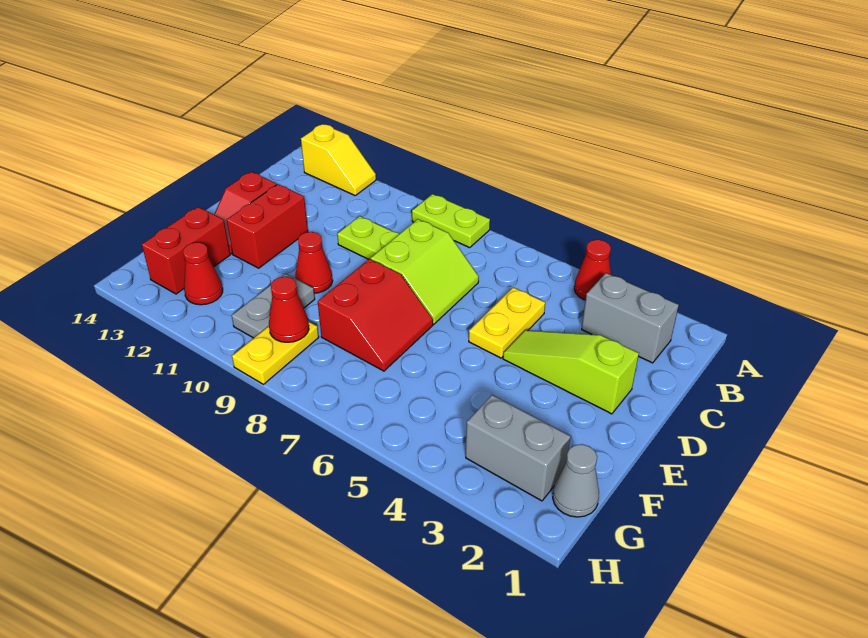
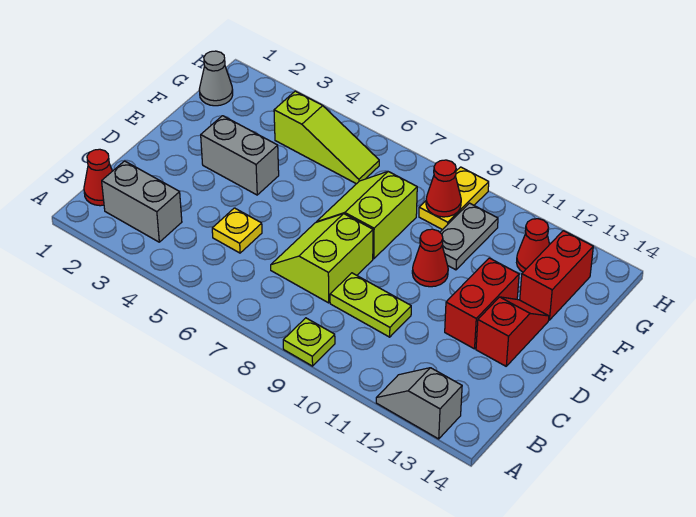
red cone A4 level 1 -> red cone B1 level 1
lime plate A8:A9 level 1 -> lime plate A9 level 1
yellow slope A12:A13 level 1 top 13 -> grey slope A12:A13 level 1 top 13
yellow plate C5:D5 level 1 -> yellow plate C5 level 1
lime slope D2:D4 level 1 top 2 -> lime slope G4:G6 level 1 top 4
red slope E7:F8 level 1 top 8 -> lime slope E7:F8 level 1 top 8
grey brick G2:G3 level 1 -> grey brick E3:E4 level 1

